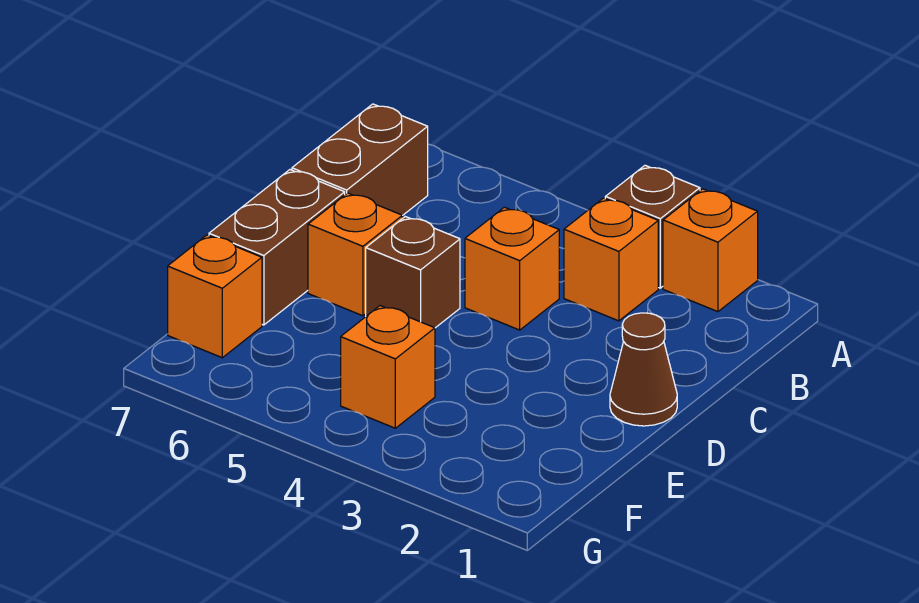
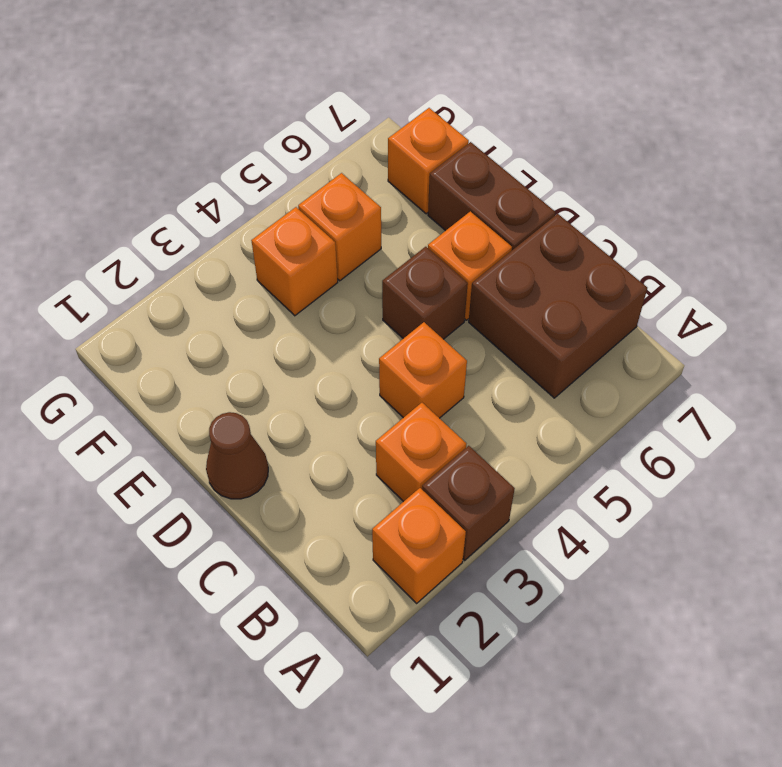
brown brick B7:C7 level 1 -> brown brick B6:C7 level 1
none -> orange brick F5 level 1

